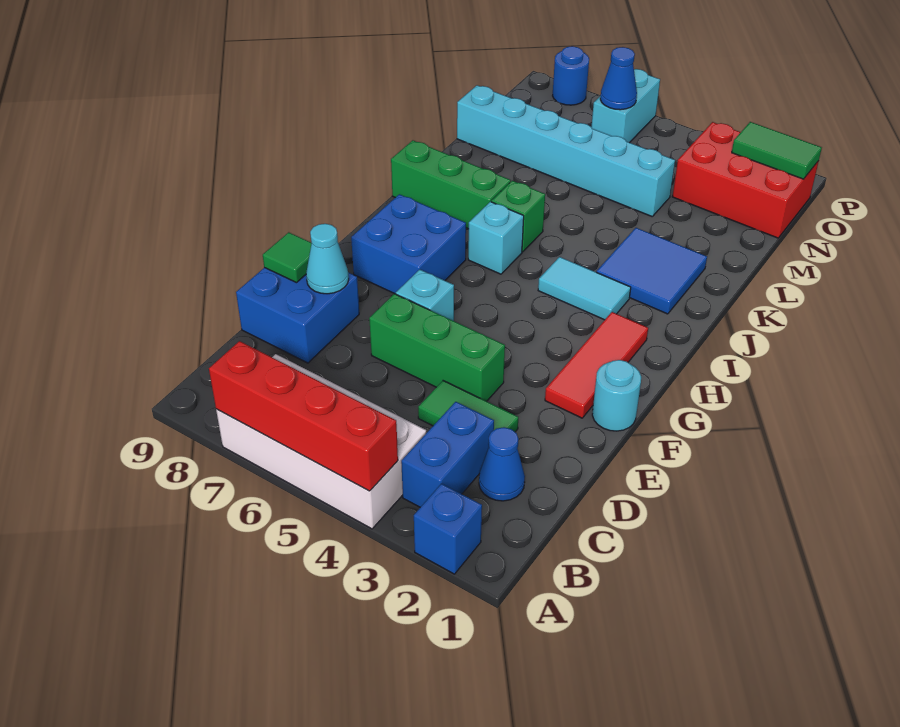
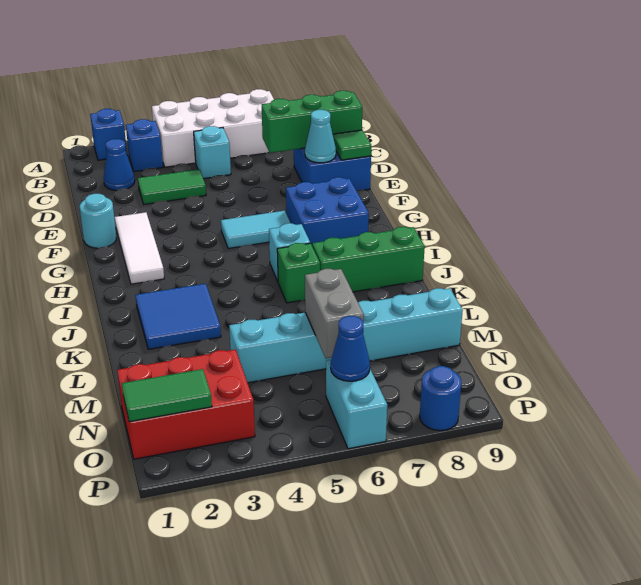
red brick A4:A7 level 2 -> none
blue brick B3:C3 level 1 -> blue brick B3 level 1
green brick E4:E6 level 1 -> green brick D7:D9 level 2
red tile F2:H2 level 1 -> white tile F2:H2 level 1
cyan brick F6 level 1 -> cyan brick C5 level 1
cyan tile I3:I4 level 1 -> cyan tile G5:G6 level 1
none -> grey brick M6:N6 level 2

